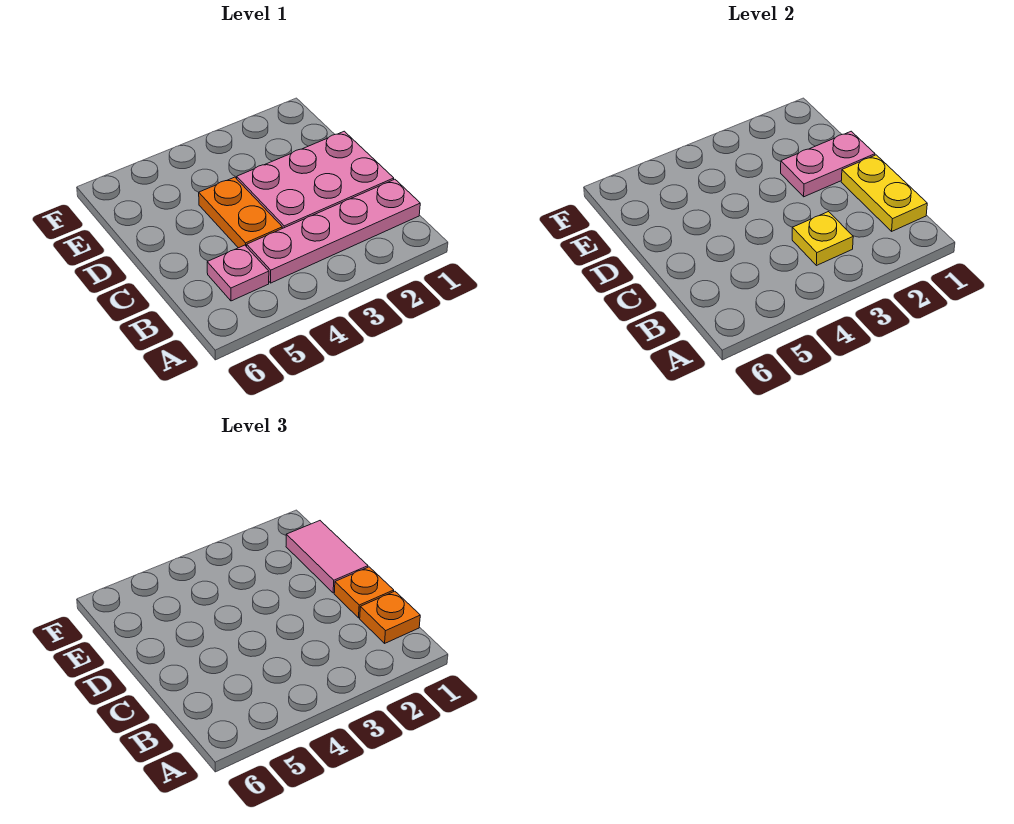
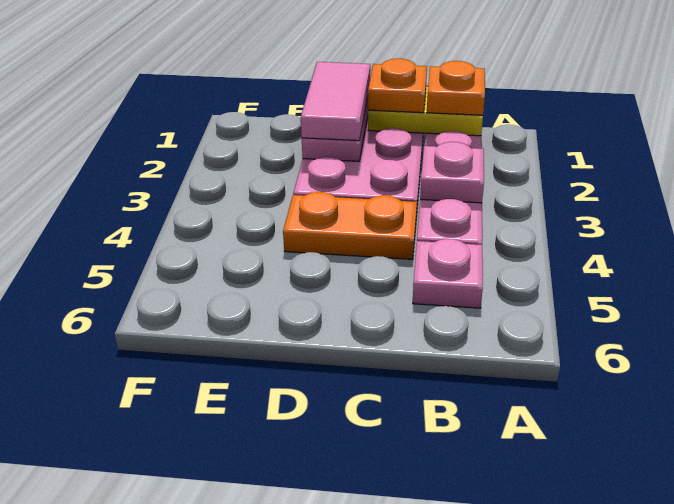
yellow plate B3 level 2 -> pink plate B3 level 2
pink tile D1:E1 level 3 -> pink tile D1:D2 level 3

